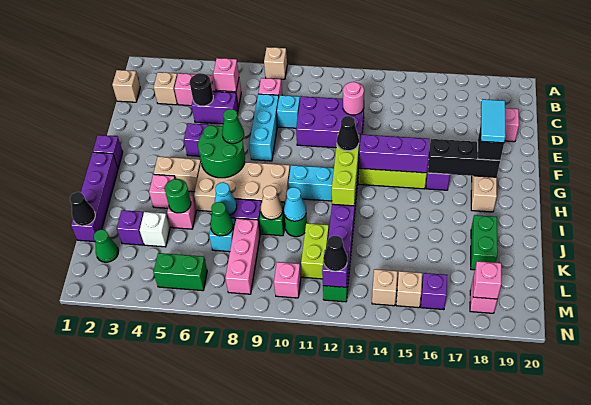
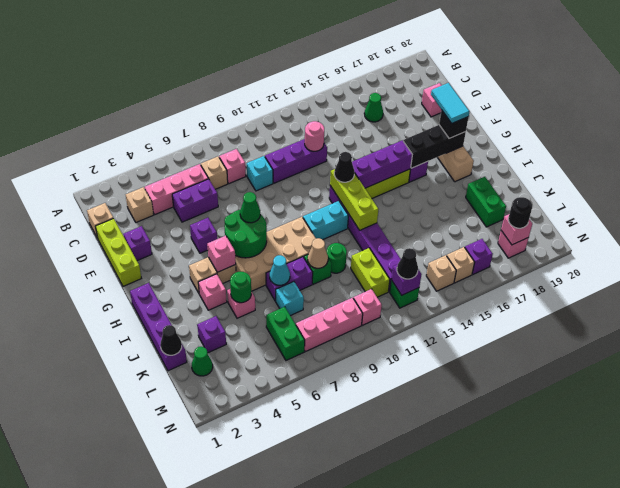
tan brick A8 level 1 -> tan brick C7 level 1
pink brick C6 level 2 -> pink brick H5 level 2
none -> lime brick D1:F1 level 1
black round brick D5 level 2 -> black round brick M18 level 3
cyan brick D8:F8 level 1 -> none
purple brick D10:E12 level 1 -> purple brick D10:D12 level 1
purple brick G1 level 1 -> purple brick E2 level 1
cyan cone J10 level 2 -> none
white brick K4 level 1 -> none
green cone K7 level 2 -> green cone C16 level 1
pink brick K8:M8 level 1 -> pink brick M7:M9 level 1
green brick M5:M6 level 1 -> green brick L6:M6 level 1

